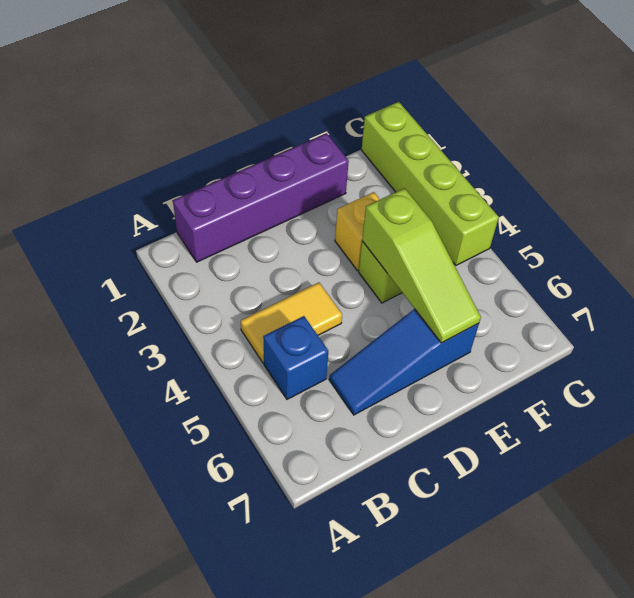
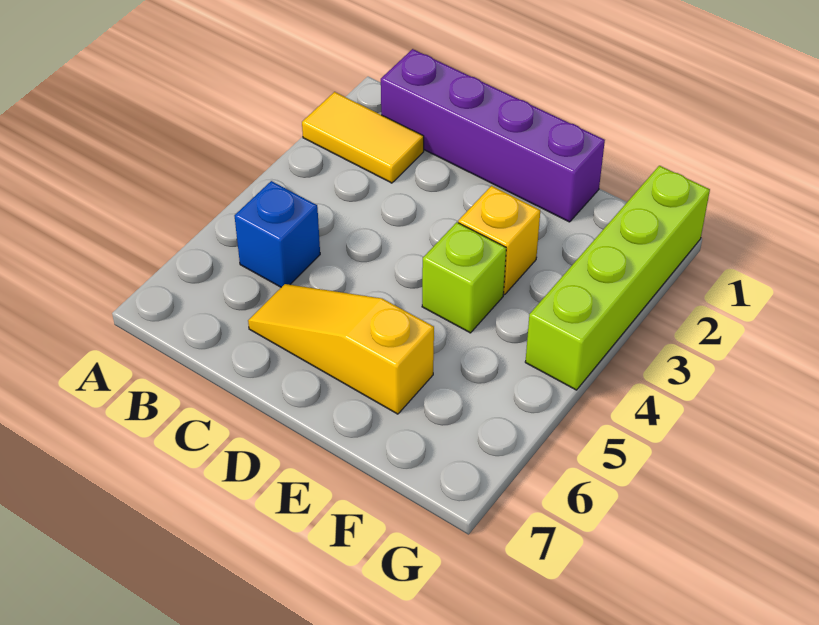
yellow tile B4:C4 level 1 -> yellow tile A2:B2 level 1
blue slope C6:E6 level 1 top E -> yellow slope C6:E6 level 1 top E
lime slope E4:E6 level 2 top 4 -> none

